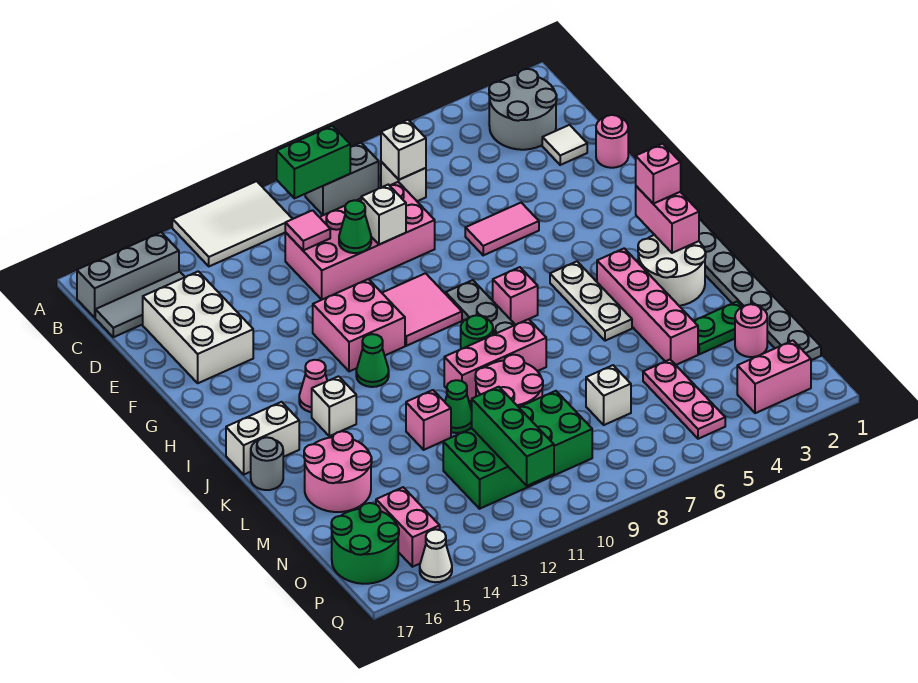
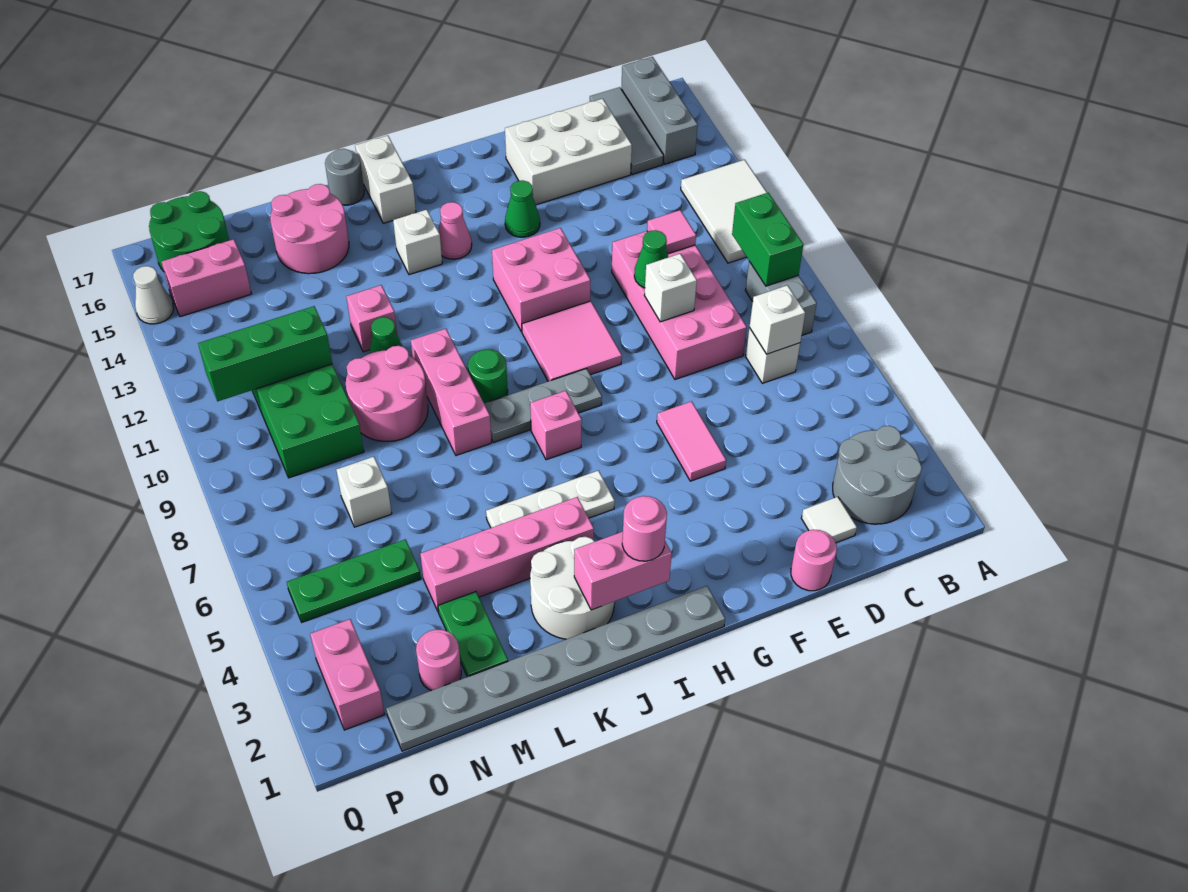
pink brick I2 level 3 -> pink round brick I2 level 3
green cone I12 level 1 -> green cone G14 level 1
pink plate N5:P5 level 1 -> green plate N5:P5 level 1

